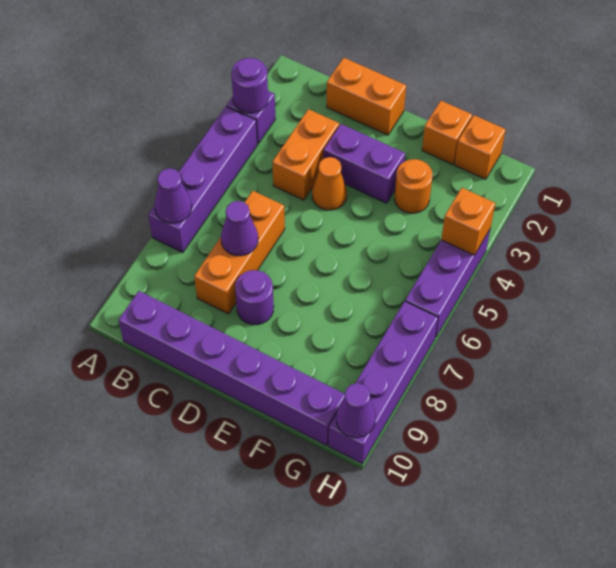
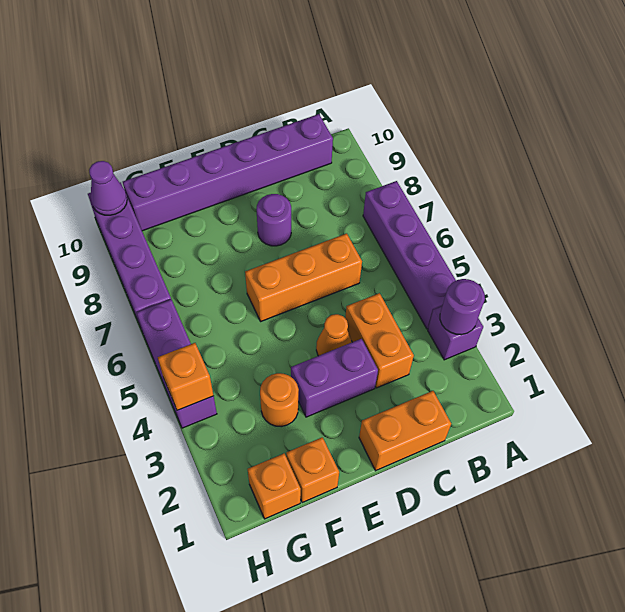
purple cone A7 level 2 -> none
orange brick C6:C8 level 1 -> orange brick C6:E6 level 1
purple cone C7 level 2 -> none

